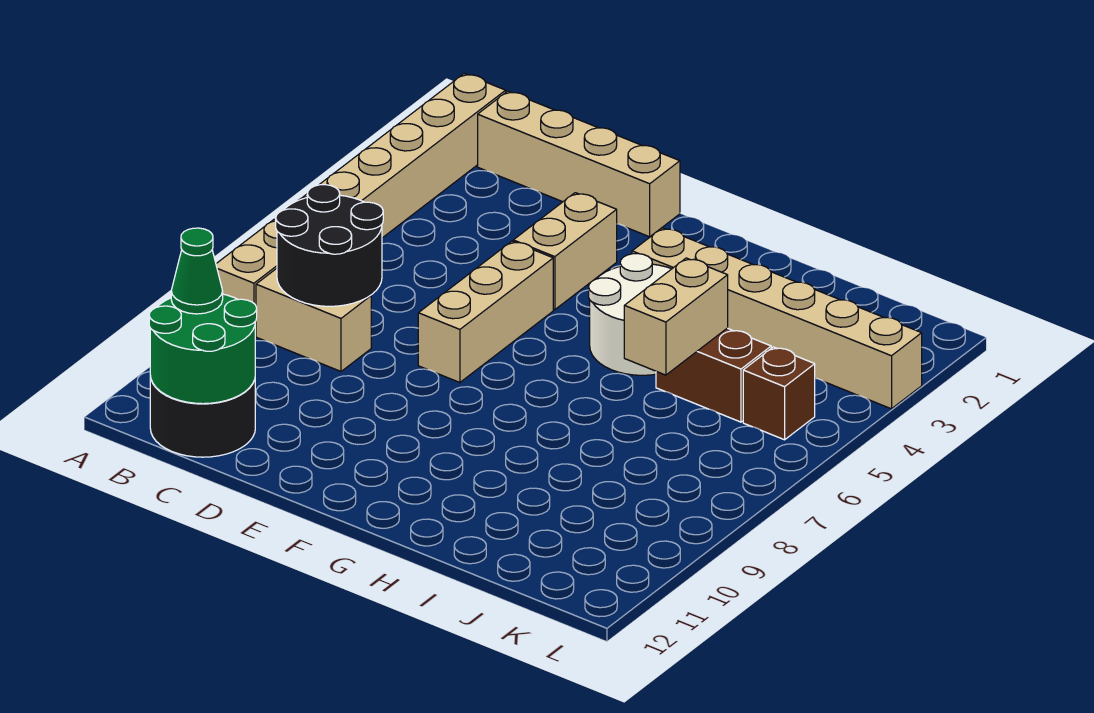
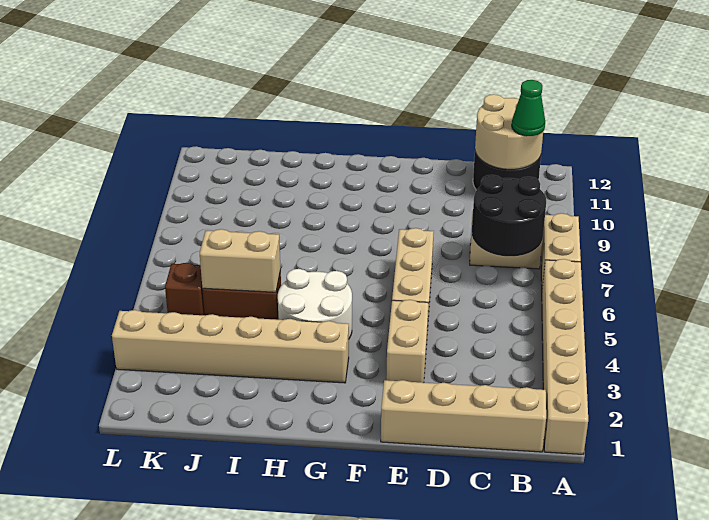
green round brick B11:C12 level 2 -> tan round brick B11:C12 level 2
tan brick I5:I6 level 2 -> tan brick I5:J5 level 2

